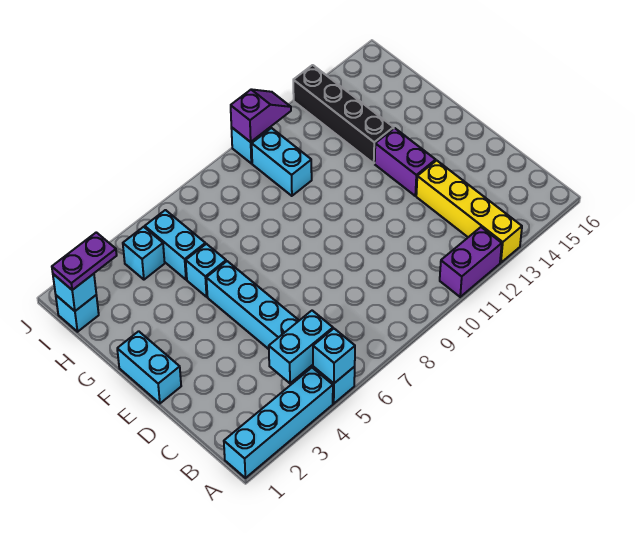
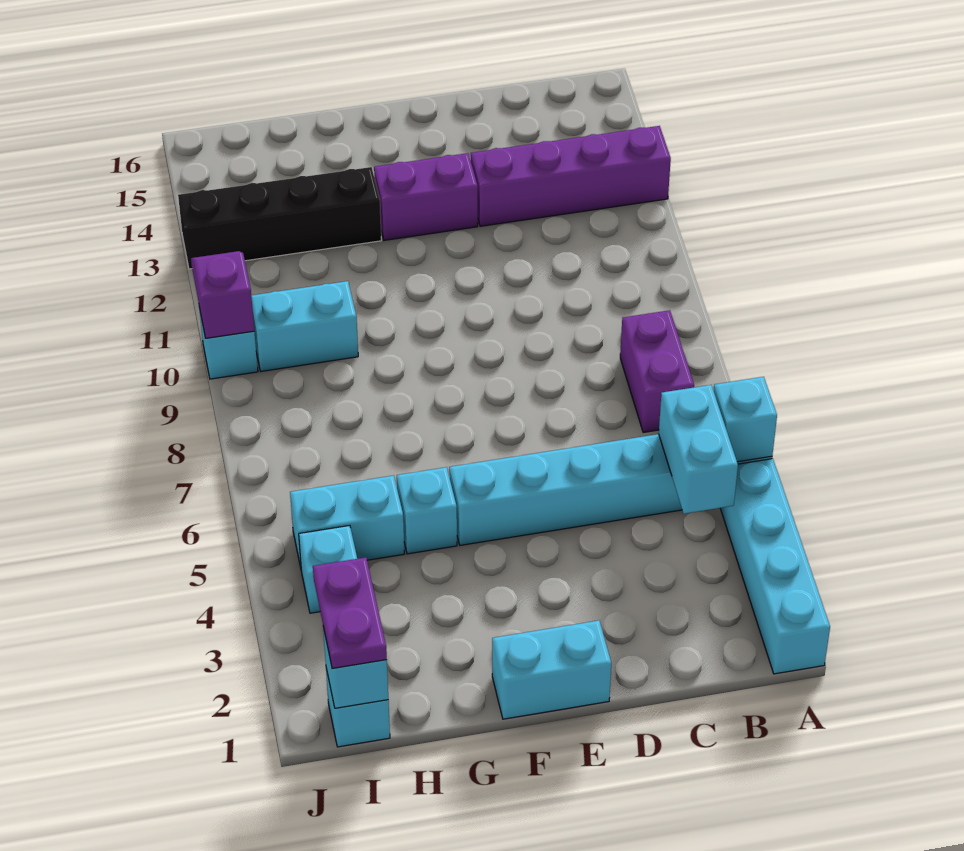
purple brick A11:A12 level 1 -> purple brick B7:B8 level 1
yellow brick A13:D13 level 1 -> purple brick A13:D13 level 1

